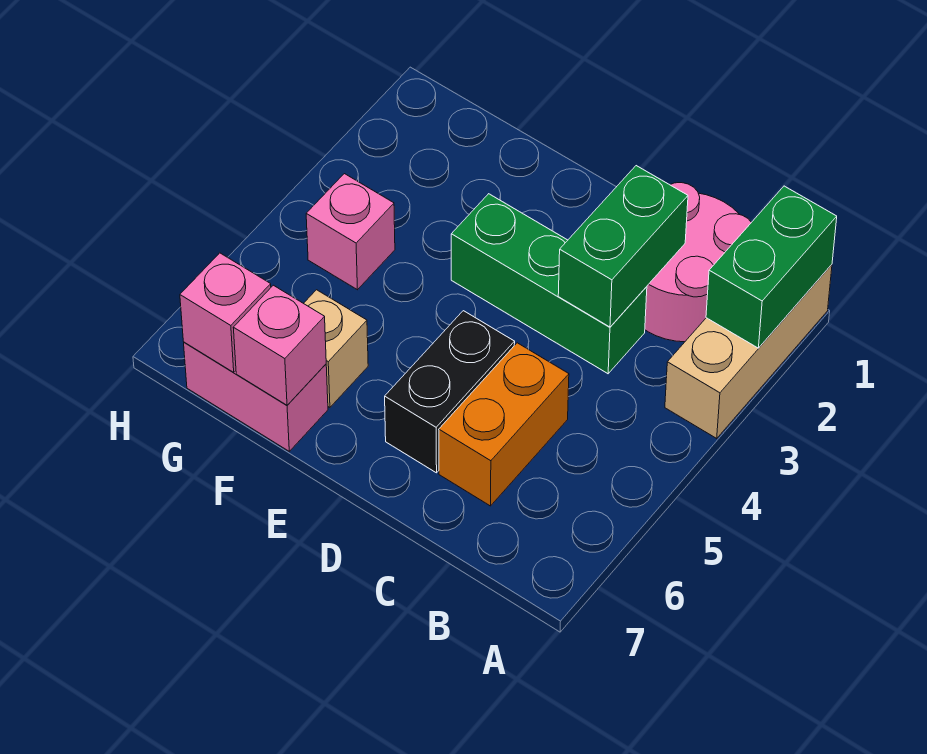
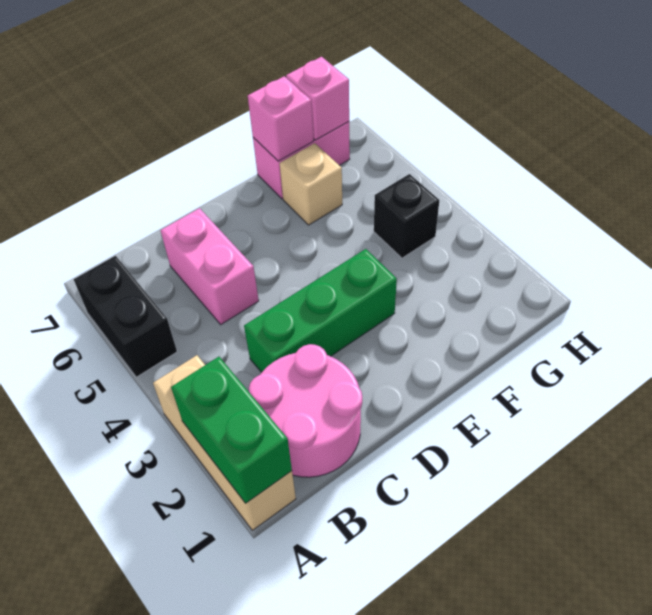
green brick C2:C3 level 2 -> none
orange brick C5:C6 level 1 -> pink brick C5:C6 level 1
black brick D5:D6 level 1 -> black brick A5:A6 level 1
pink brick G4 level 1 -> black brick G4 level 1

